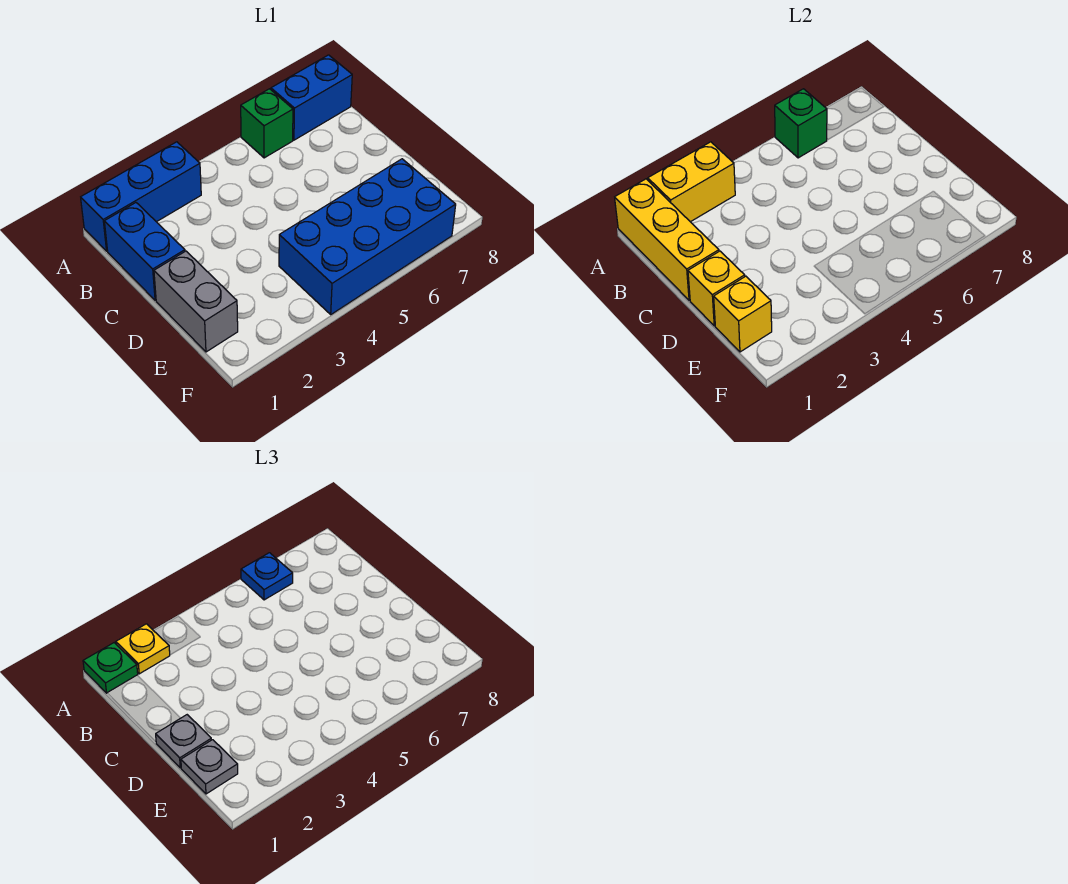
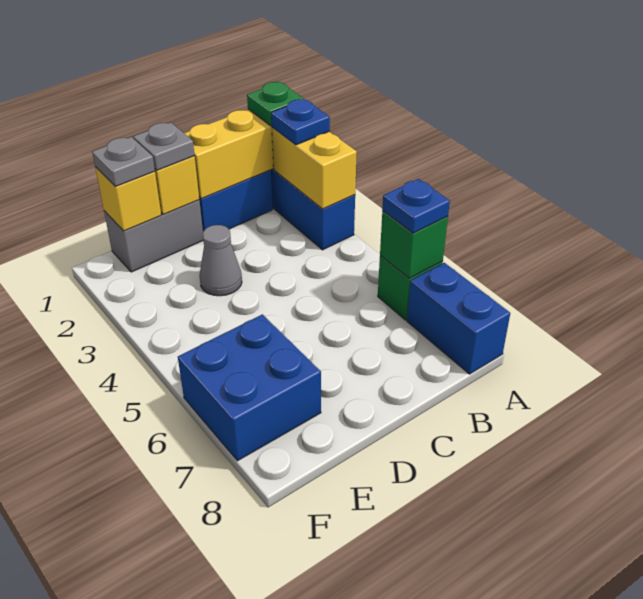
yellow plate A2 level 3 -> blue plate A2 level 3
none -> grey cone D3 level 1
blue brick E4:F7 level 1 -> blue brick E6:F7 level 1

